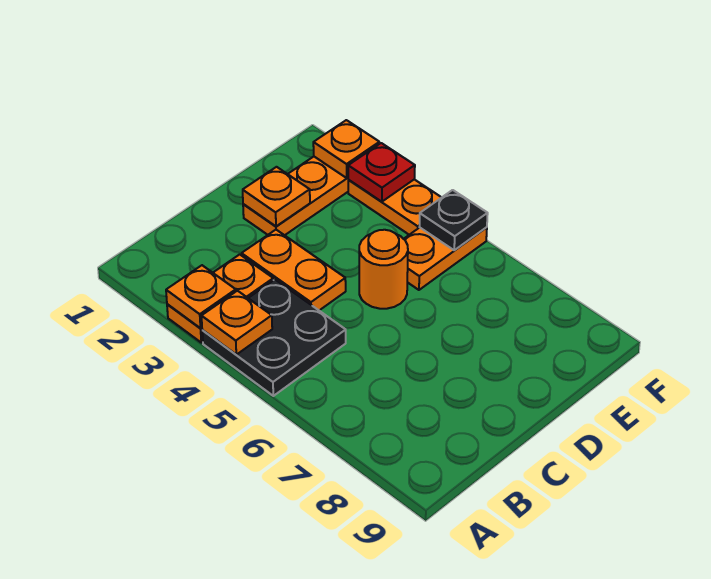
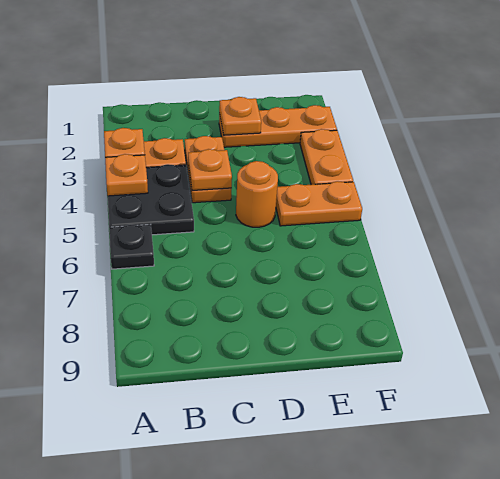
orange plate F2 level 2 -> orange plate C4 level 2
red plate F3 level 2 -> none
black plate F5 level 2 -> black plate A6 level 1

